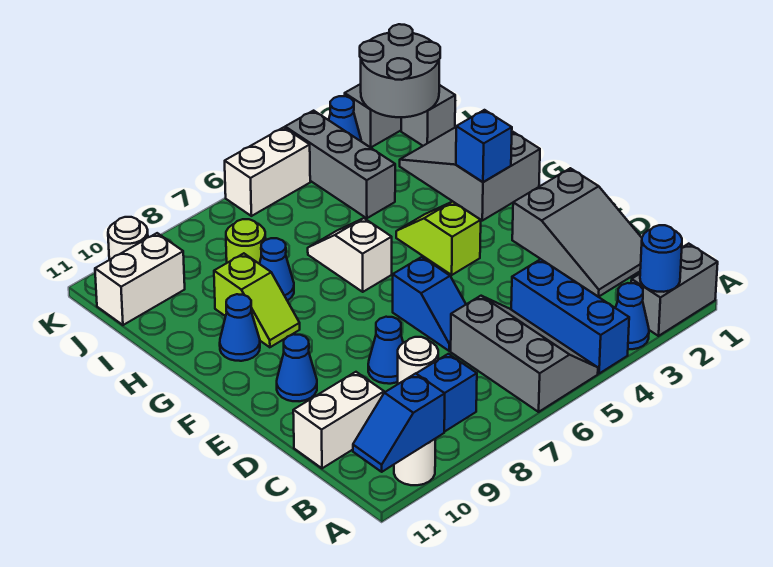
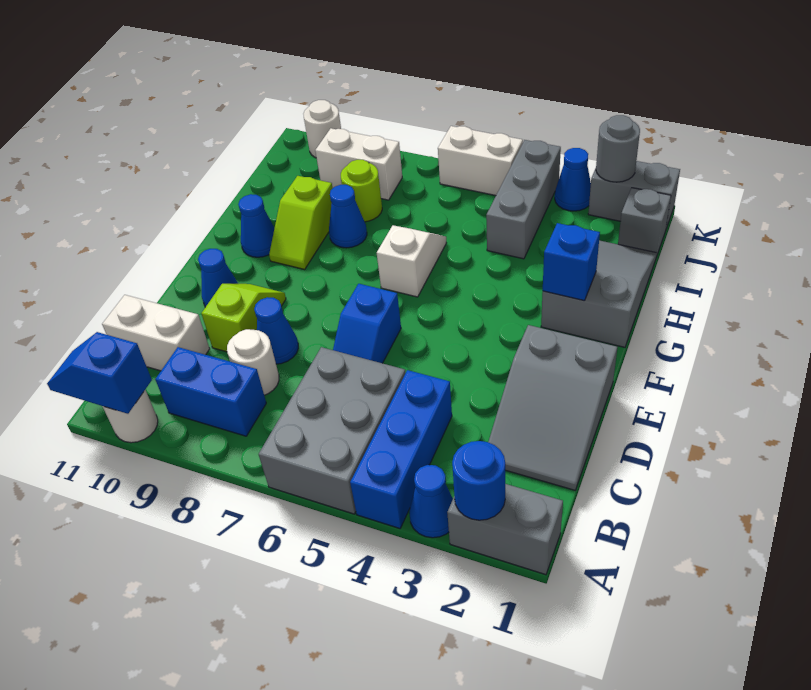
grey slope A5:C6 level 1 top 6 -> grey brick A5:C6 level 1
lime slope F4:G4 level 1 top F -> lime slope D9:E9 level 1 top D
grey round brick J1:K2 level 2 -> grey round brick K2 level 2
white brick J10:J11 level 1 -> white brick J8:J9 level 1

